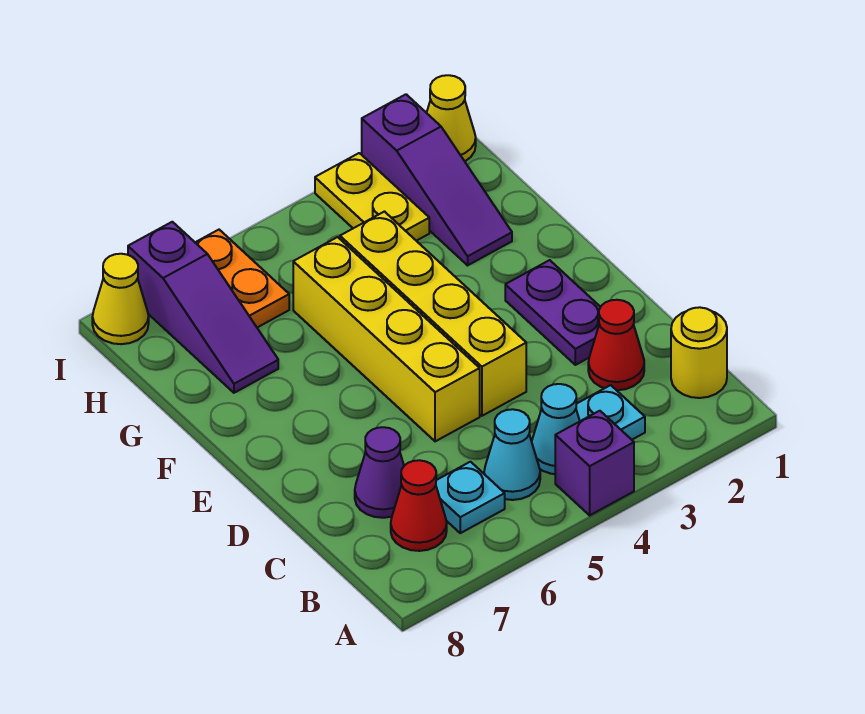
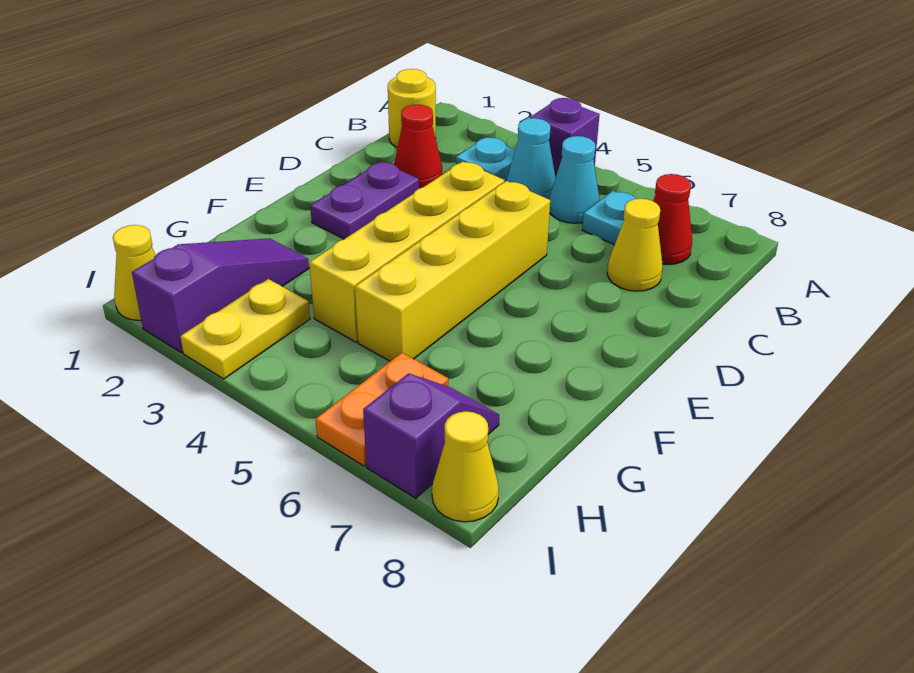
purple cone C7 level 1 -> yellow cone C7 level 1
purple slope G7:I7 level 1 top I -> purple slope H7:I7 level 1 top I

